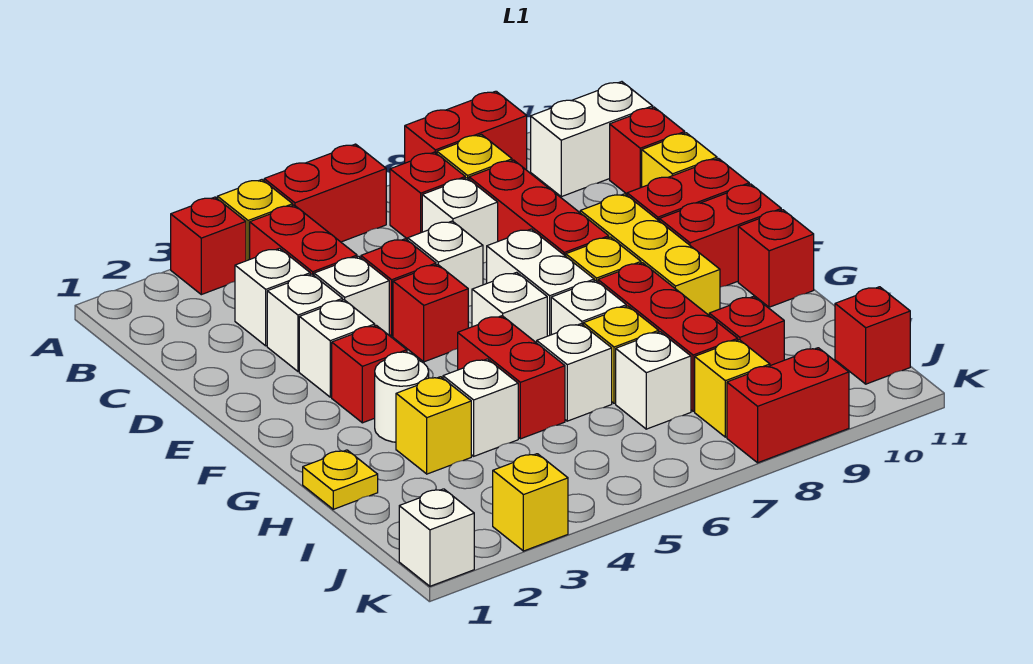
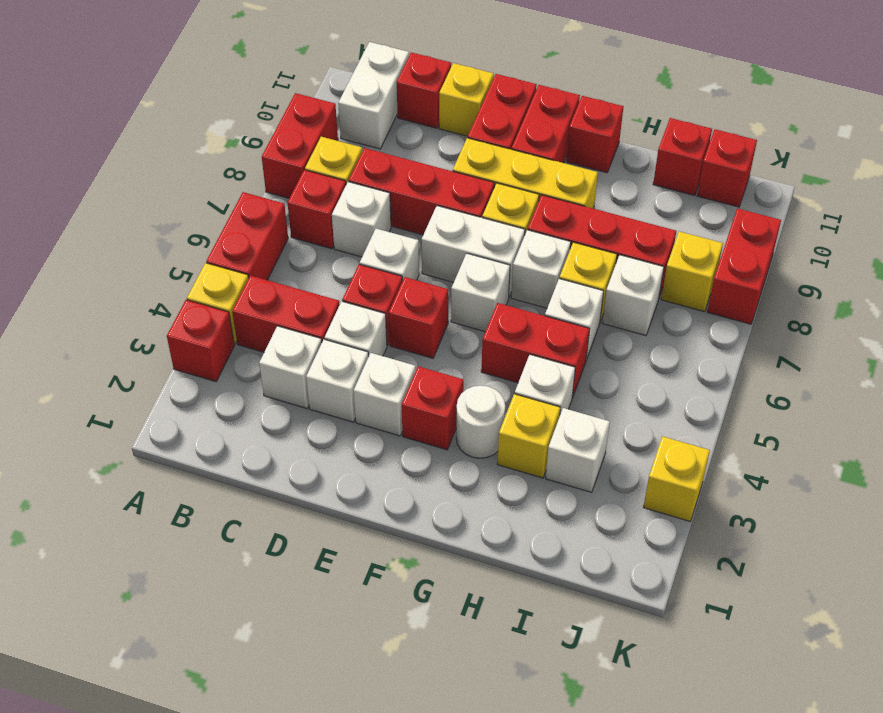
yellow plate H1 level 1 -> none
red brick I9 level 1 -> red brick I11 level 1
white brick K1 level 1 -> white brick I3 level 1

